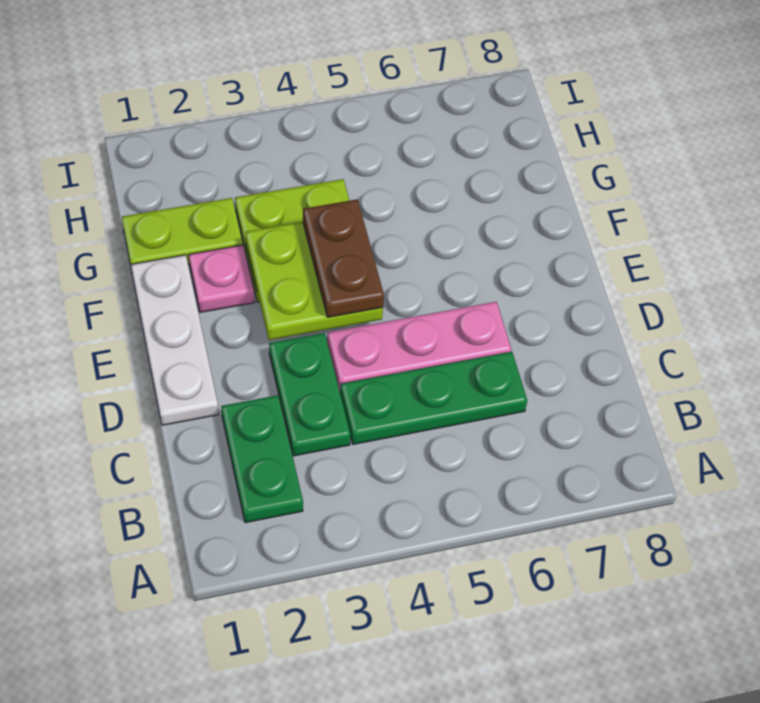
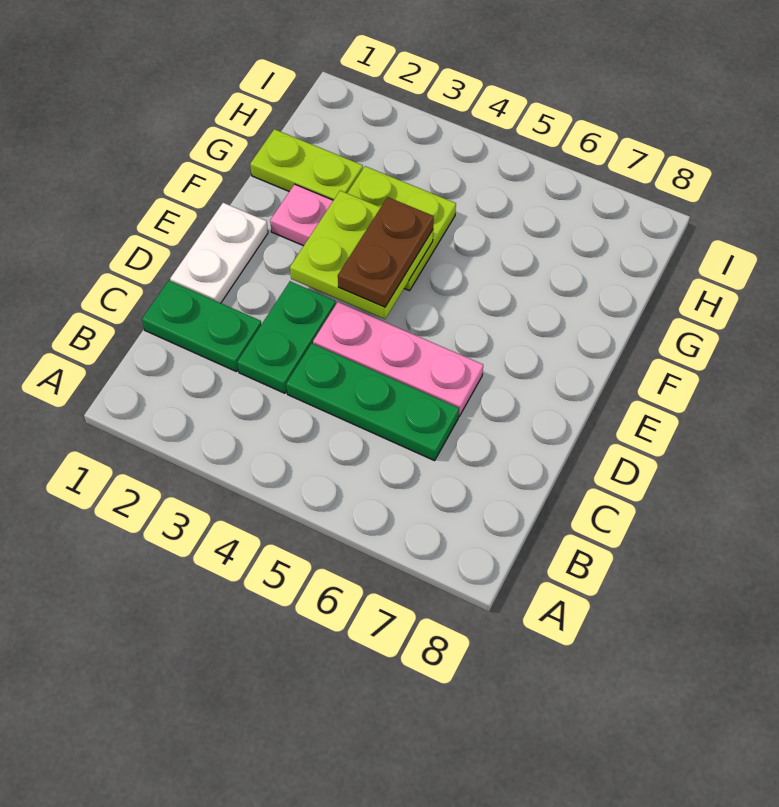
green plate B2:C2 level 1 -> green plate C1:C2 level 1
white plate D1:F1 level 1 -> white plate D1:E1 level 1

